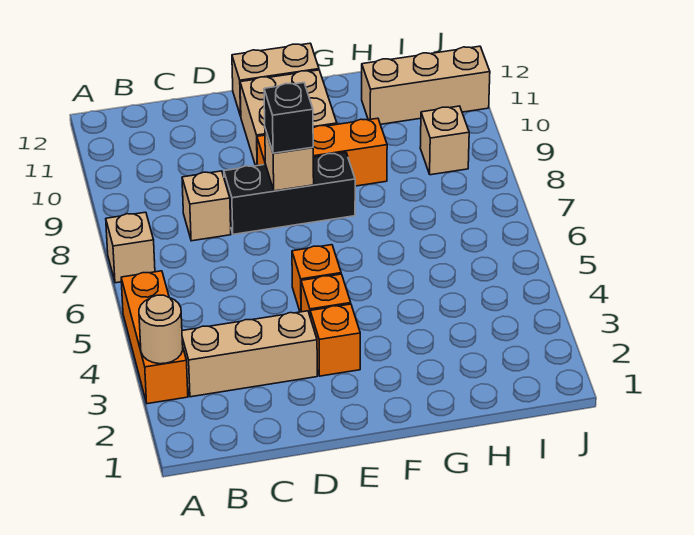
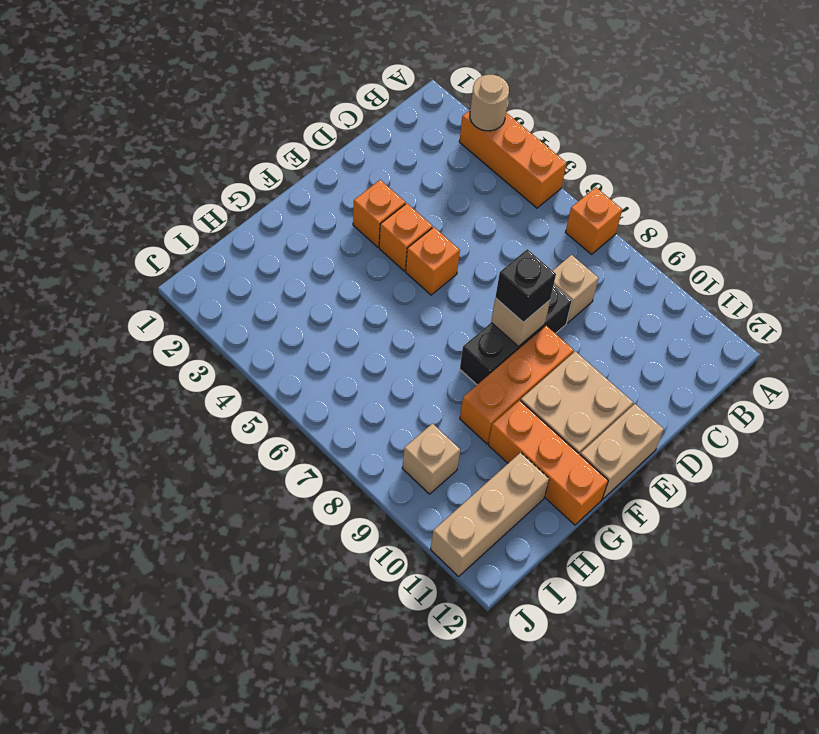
tan brick A7 level 1 -> orange brick A7 level 1
tan brick B3:D3 level 1 -> none
none -> orange brick G10:G12 level 1

